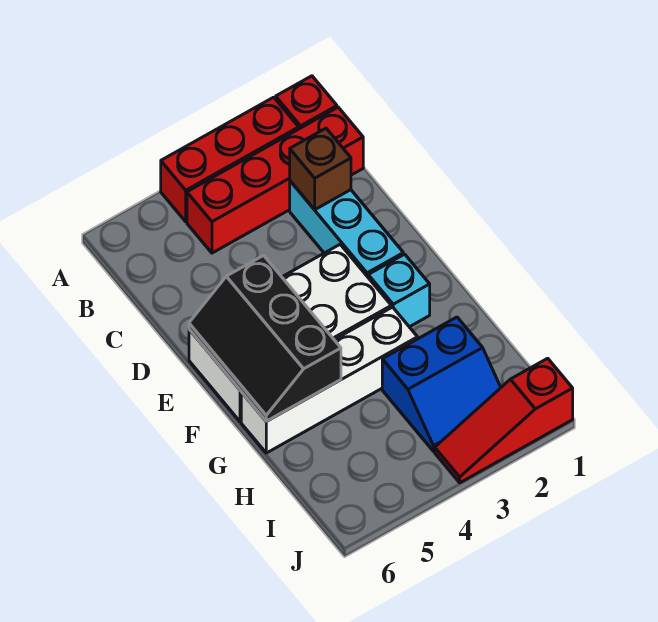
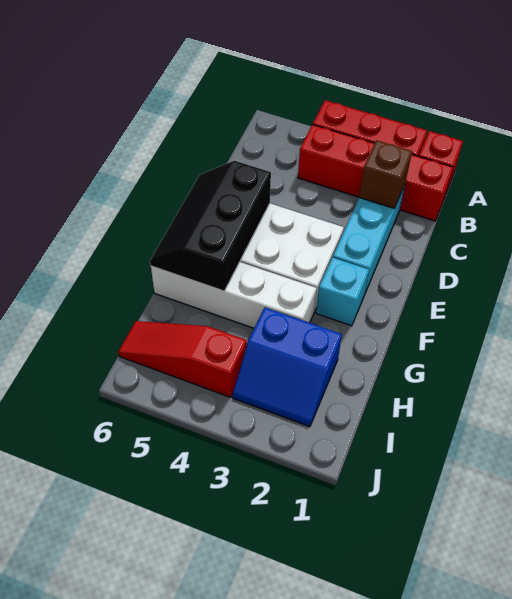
red slope J1:J3 level 1 top 1 -> red slope I4:I6 level 1 top 4

